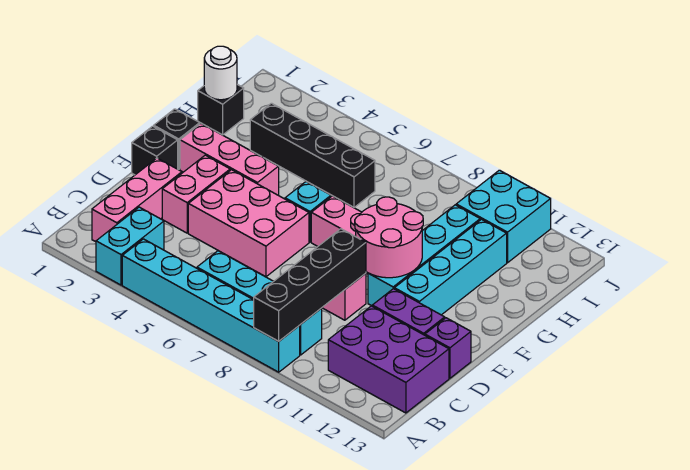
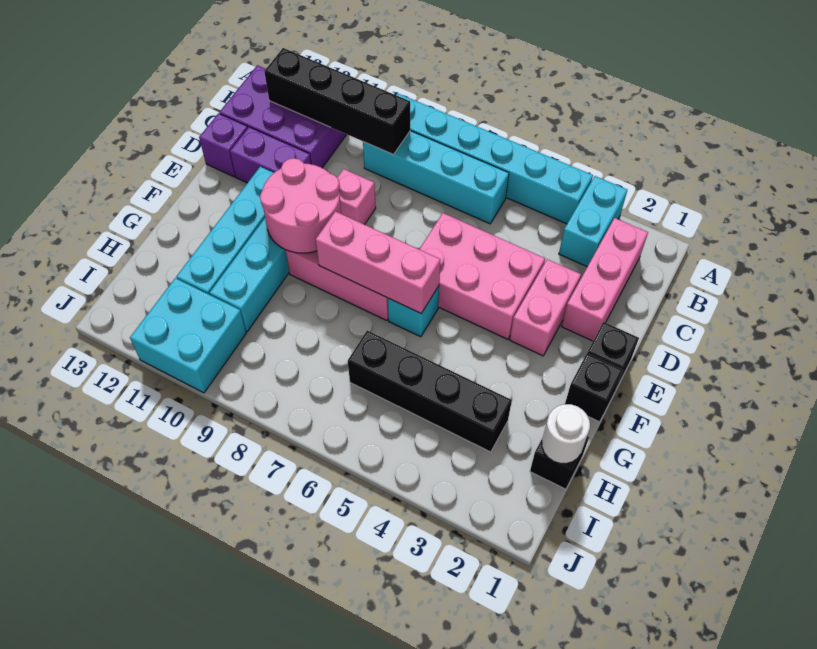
black brick A9:D9 level 2 -> black brick B9:B12 level 2
pink brick F2:F4 level 1 -> pink brick F6:F8 level 2

